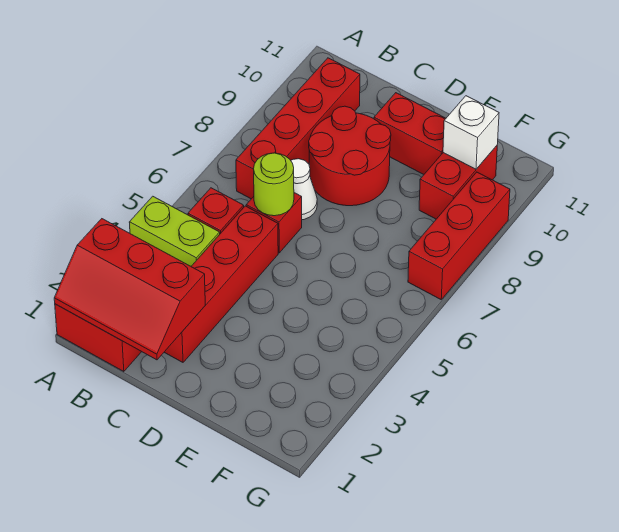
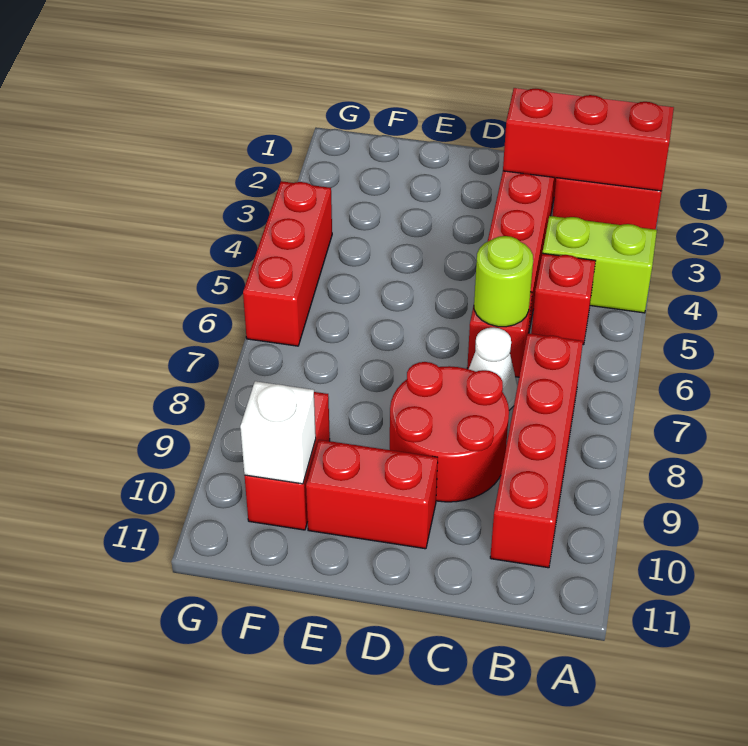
red brick G7:G9 level 1 -> red brick G4:G6 level 1

